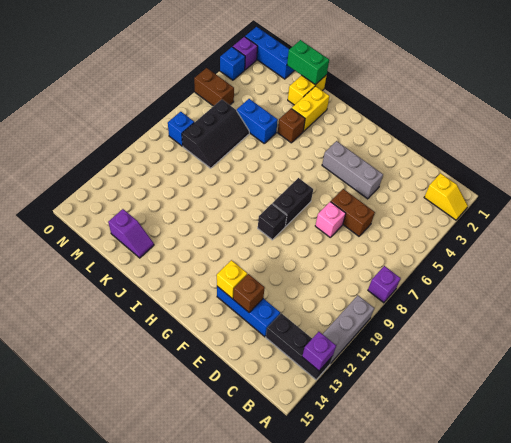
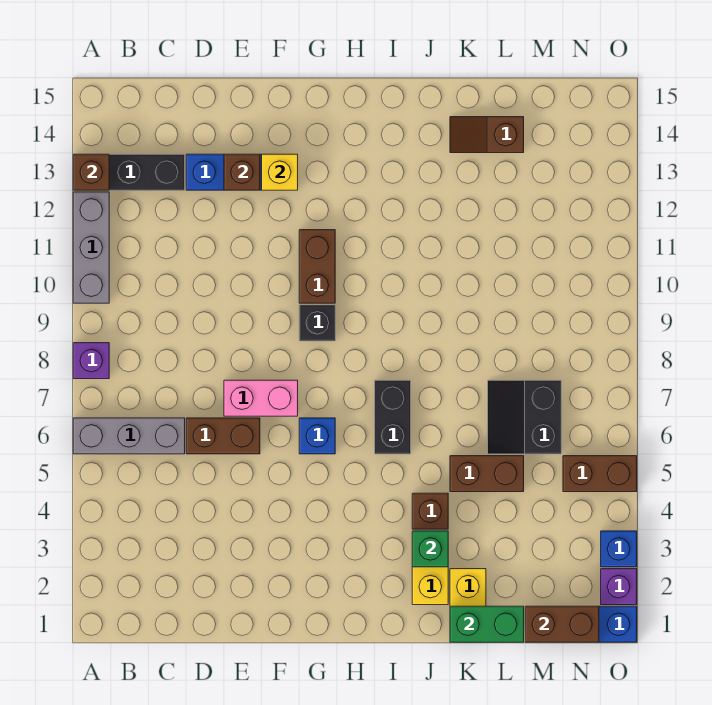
yellow slope A2:B2 level 1 top B -> none
purple brick A13 level 2 -> brown brick A13 level 2
grey brick E4:G4 level 1 -> grey brick A6:C6 level 1
pink brick E7 level 1 -> pink brick E7:F7 level 1
black brick G7:G8 level 1 -> black brick I6:I7 level 1
none -> brown brick G10:G11 level 1
none -> green brick J3 level 2
blue brick K5:L5 level 1 -> brown brick K5:L5 level 1
purple slope K14:L14 level 1 top L -> brown slope K14:L14 level 1 top L
black slope L6:M8 level 1 top M -> black slope L6:M7 level 1 top M
none -> brown brick M1:N1 level 2
blue brick N8 level 1 -> blue brick G6 level 1

